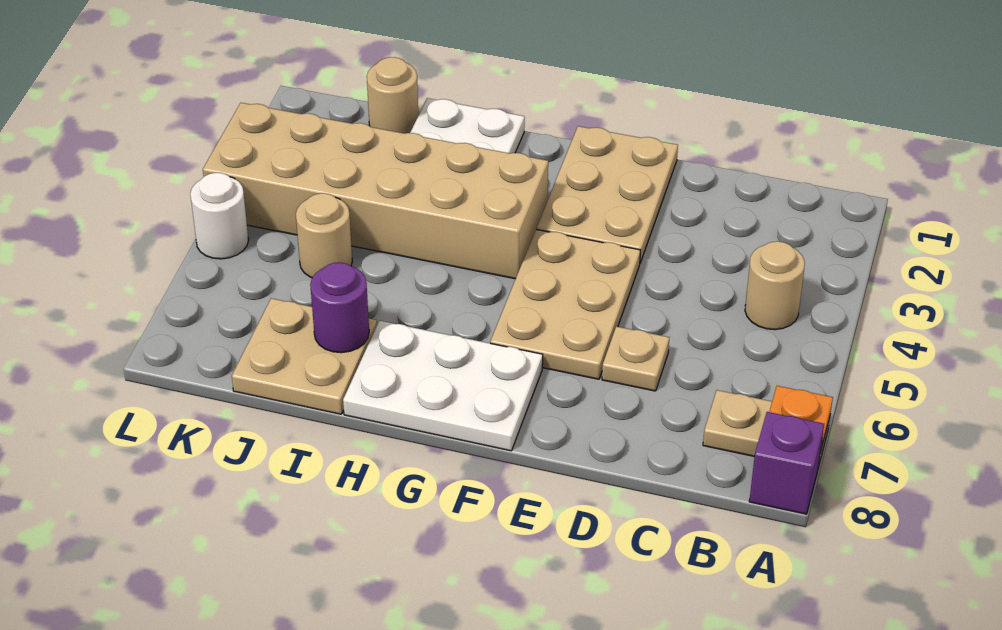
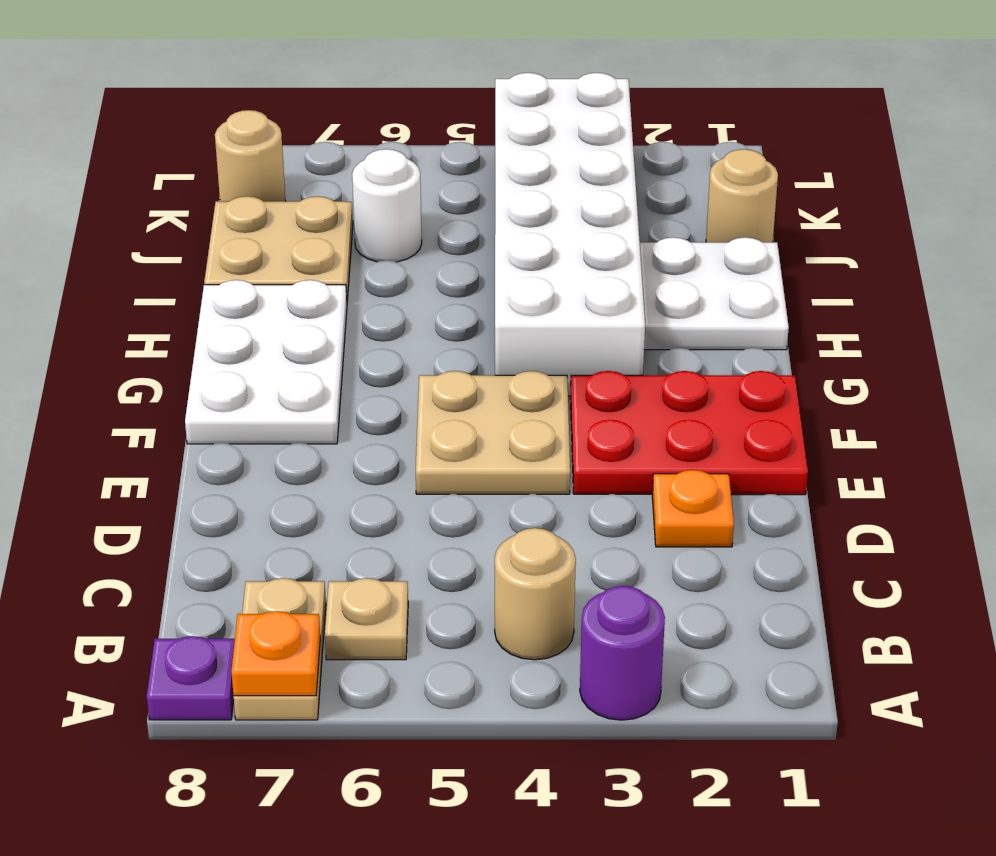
purple brick A8 level 1 -> purple plate A8 level 1
none -> orange plate D2 level 1
tan plate D6 level 1 -> tan plate B6 level 1
tan plate E1:F3 level 1 -> red plate E1:F3 level 1
tan plate E4:F6 level 1 -> tan plate E4:F5 level 1
tan brick G3:L4 level 1 -> white brick G3:L4 level 1
purple round brick I7 level 2 -> purple round brick A3 level 1
tan round brick J5 level 1 -> tan round brick K8 level 1
white round brick L5 level 1 -> white round brick J6 level 1

